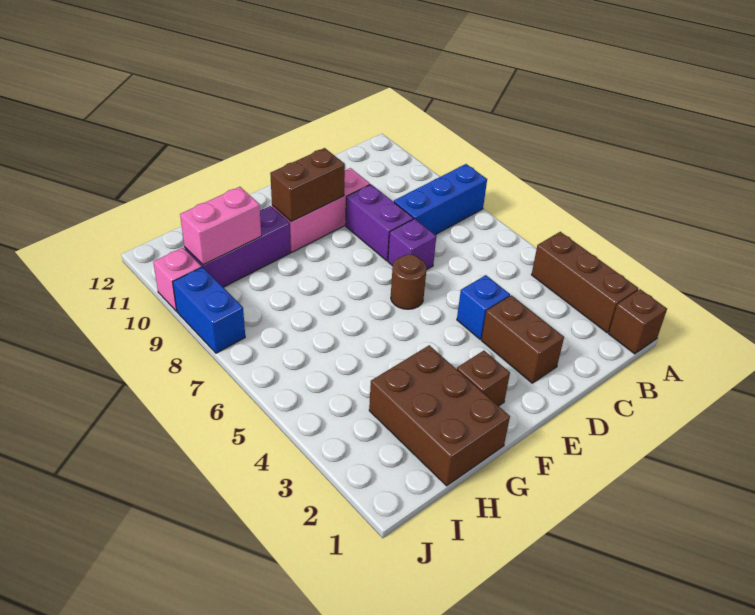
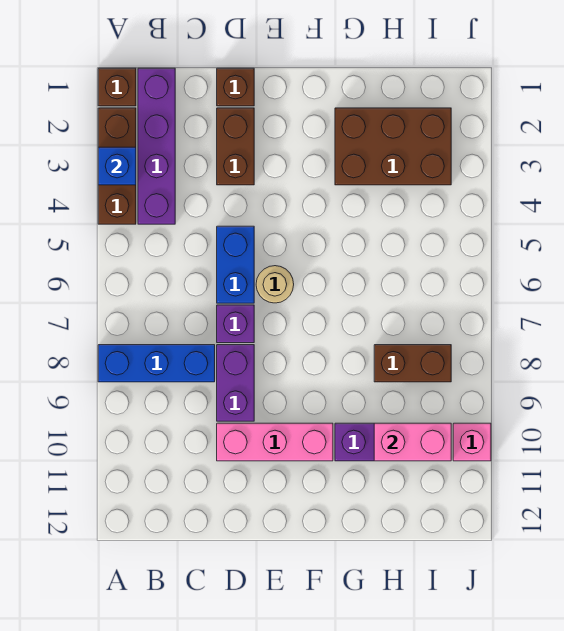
none -> purple brick B1:B4 level 1
blue brick D4 level 1 -> blue brick A3 level 2
brown round brick E6 level 1 -> tan round brick E6 level 1
brown brick E10:F10 level 2 -> brown brick H8:I8 level 1
brown brick F2 level 1 -> brown brick D1 level 1
brown brick G1:H3 level 1 -> brown brick G2:I3 level 1
blue brick J8:J9 level 1 -> blue brick D5:D6 level 1

